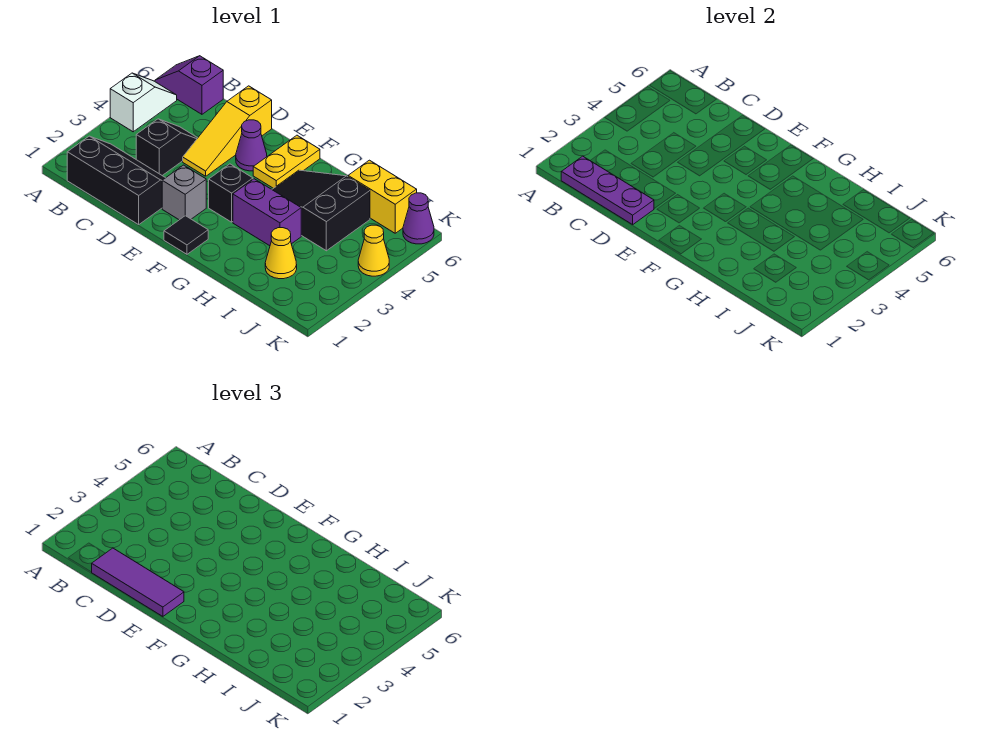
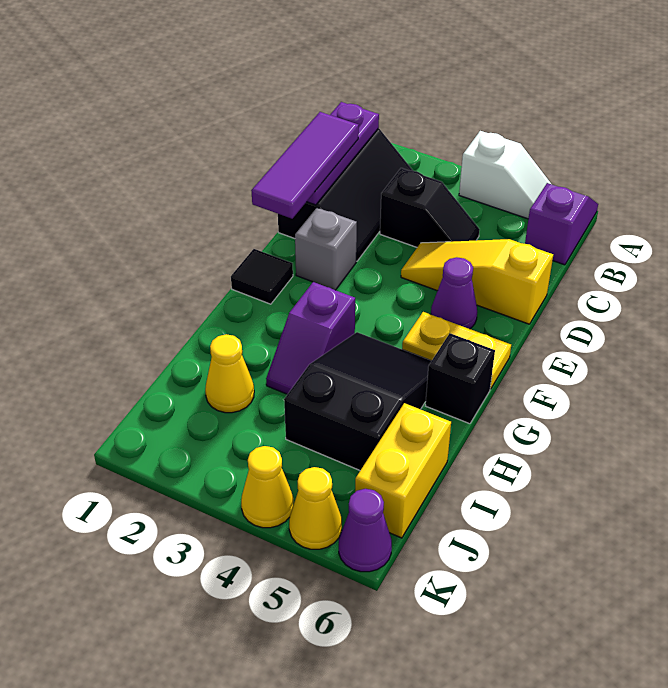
black brick F3 level 1 -> black brick G6 level 1
purple brick G3:H3 level 1 -> purple slope G3:H3 level 1 top G
none -> yellow cone K5 level 1

